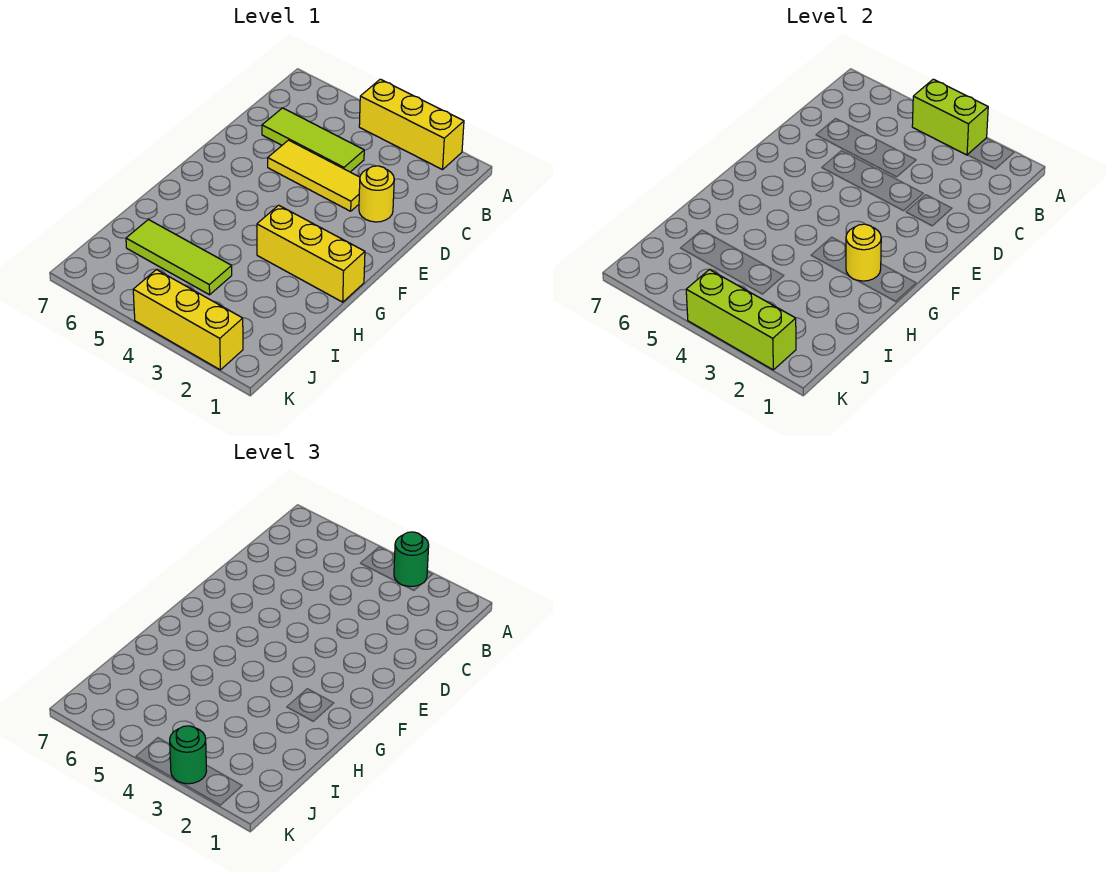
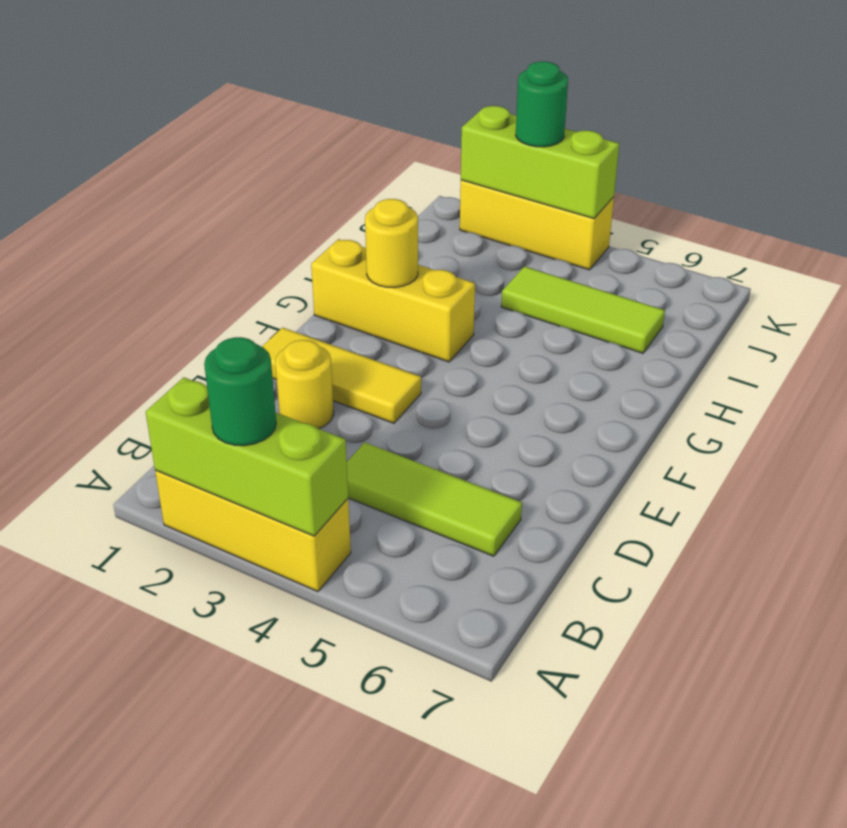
lime brick A3:A4 level 2 -> lime brick A2:A4 level 2
yellow tile D3:D5 level 1 -> yellow tile E1:E3 level 1

